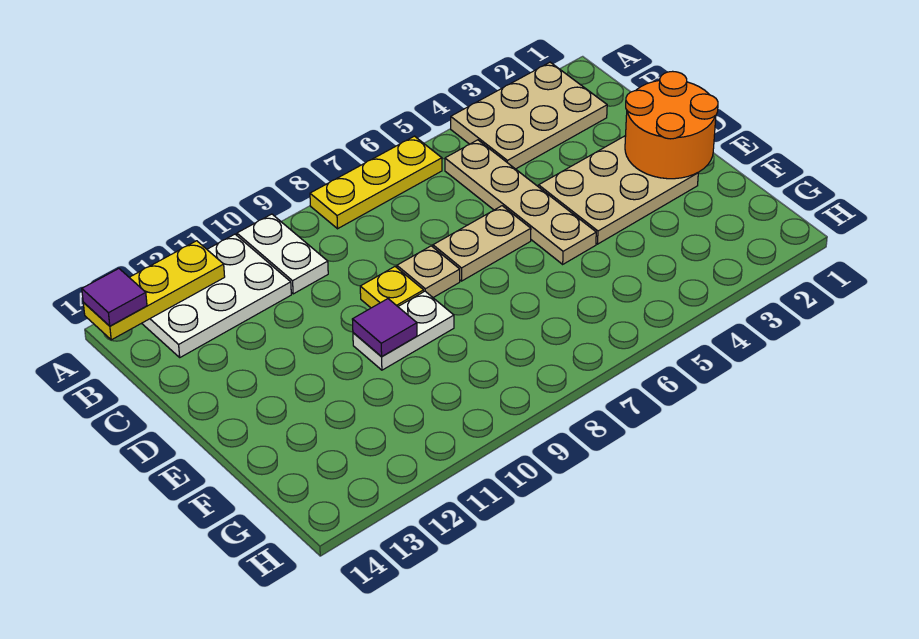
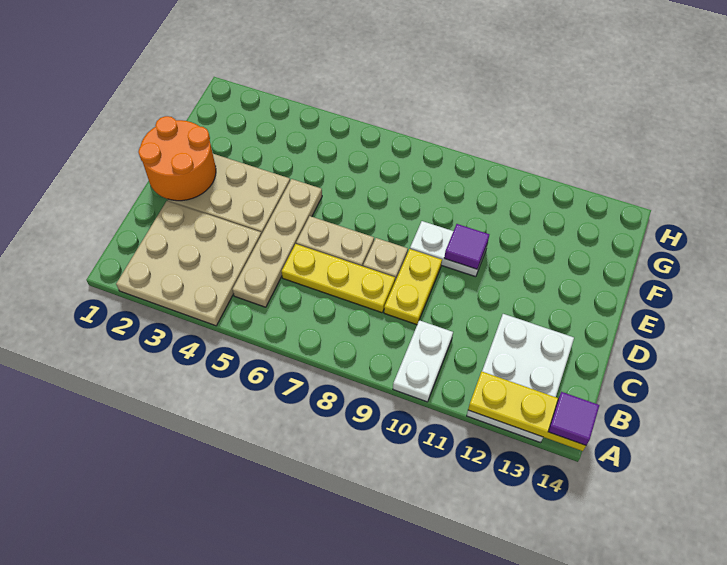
tan plate A2:B4 level 1 -> tan plate A2:C4 level 1
yellow plate A6:A8 level 1 -> yellow plate C6:C8 level 1
white plate A11:B13 level 1 -> white plate A12:C13 level 1
yellow plate D9 level 1 -> yellow plate C9:D9 level 1

